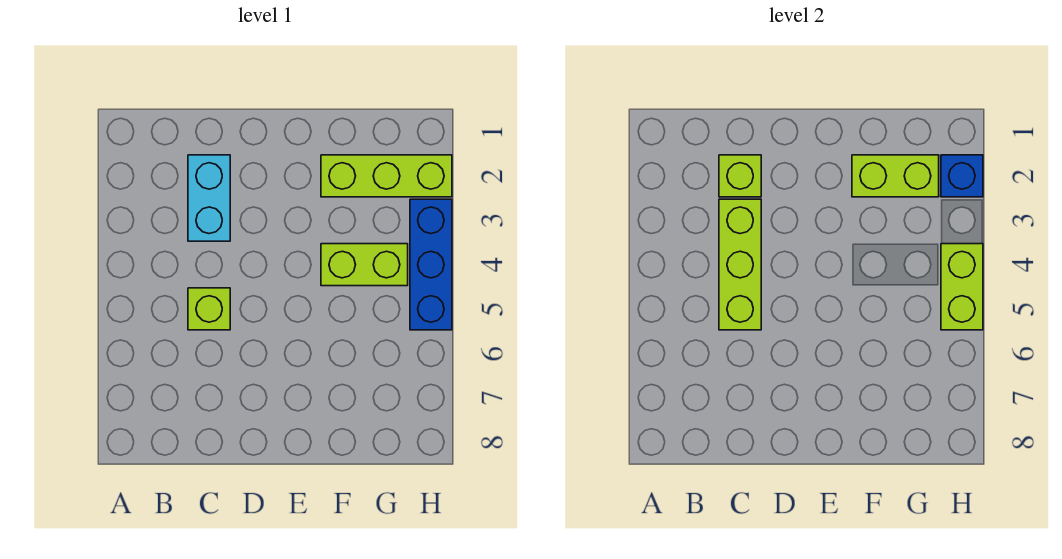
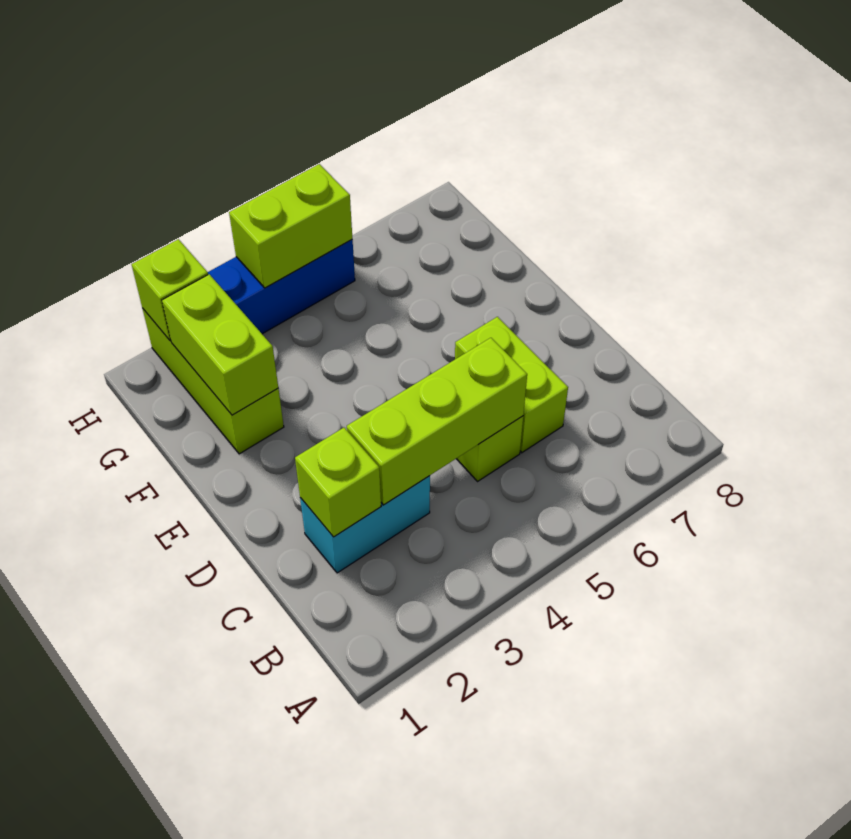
lime brick F4:G4 level 1 -> lime brick C6:D6 level 1
blue brick H2 level 2 -> lime brick H2 level 2

